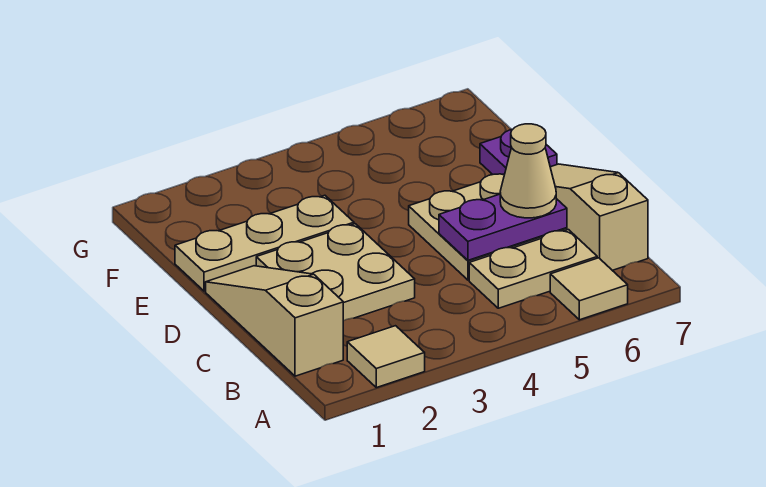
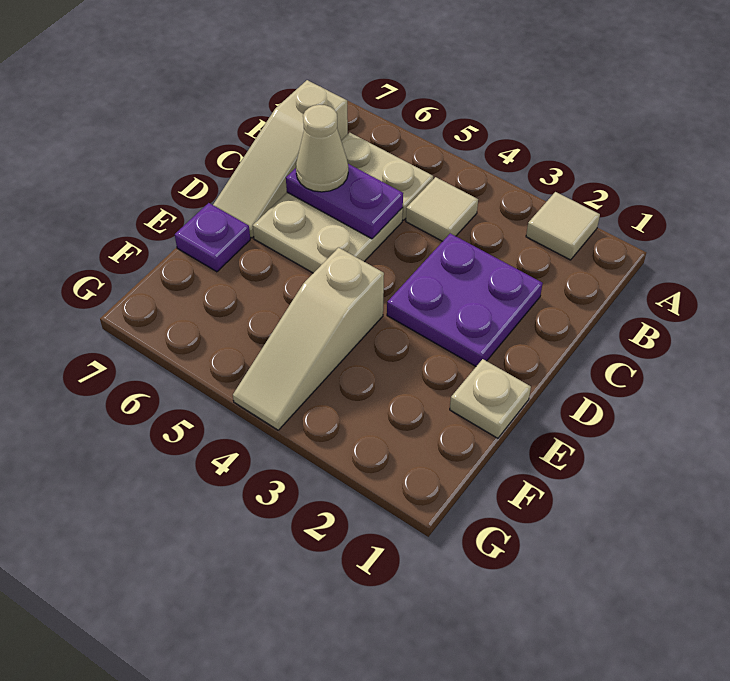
tan tile A6 level 1 -> tan tile B4 level 1
tan slope B1:D1 level 1 top B -> tan slope E4:G4 level 1 top E
tan plate C2:D3 level 1 -> purple plate C2:D3 level 1
tan plate E1:E3 level 1 -> tan plate E1 level 1

